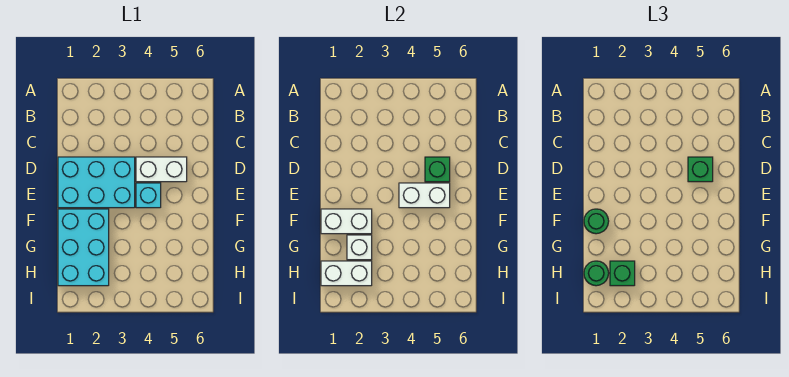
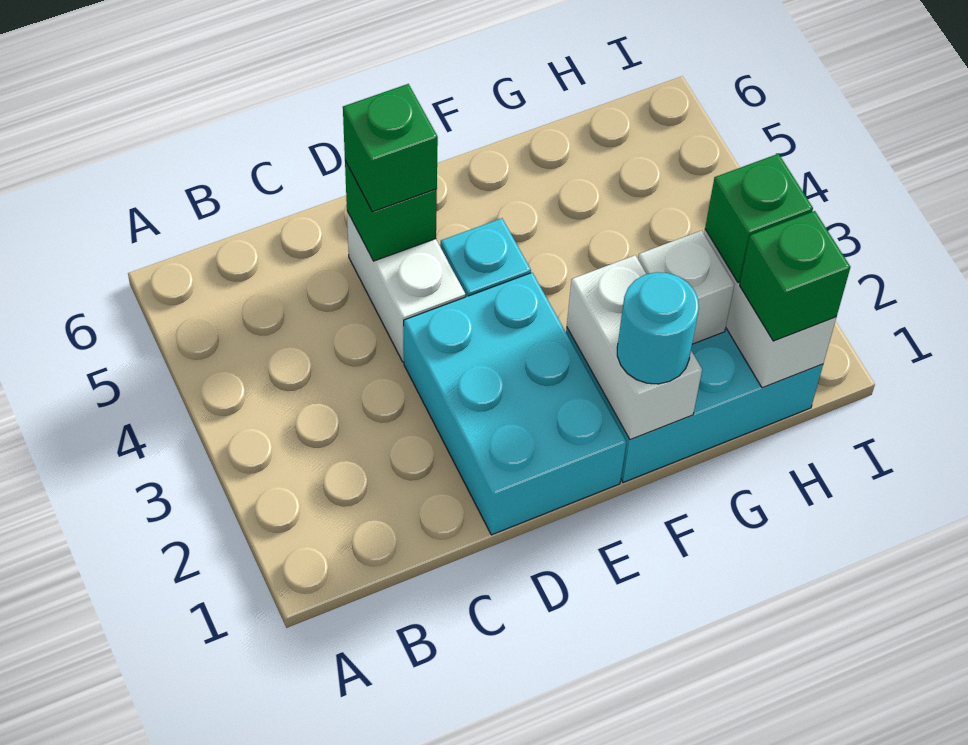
white brick E4:E5 level 2 -> none
green round brick F1 level 3 -> cyan round brick F1 level 3
green round brick H1 level 3 -> green brick H1 level 3

